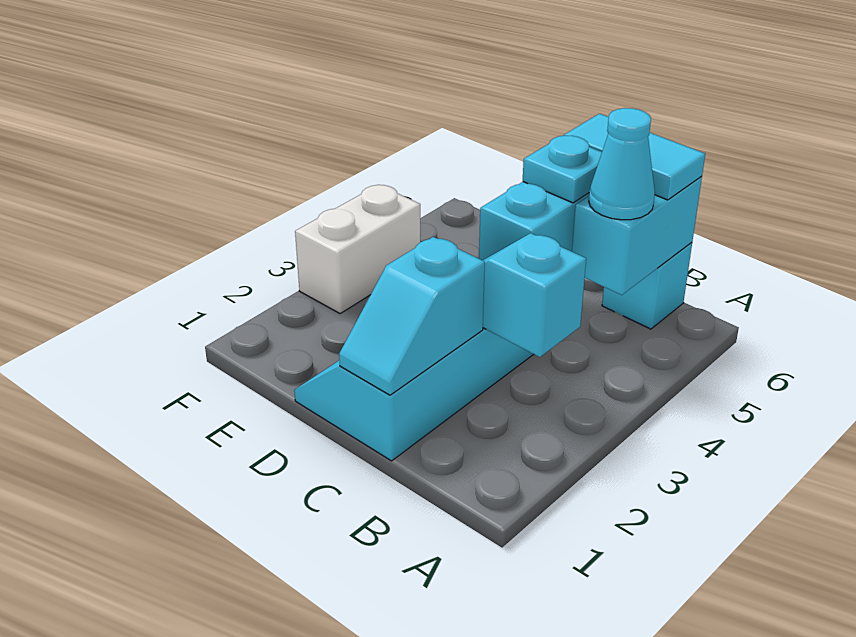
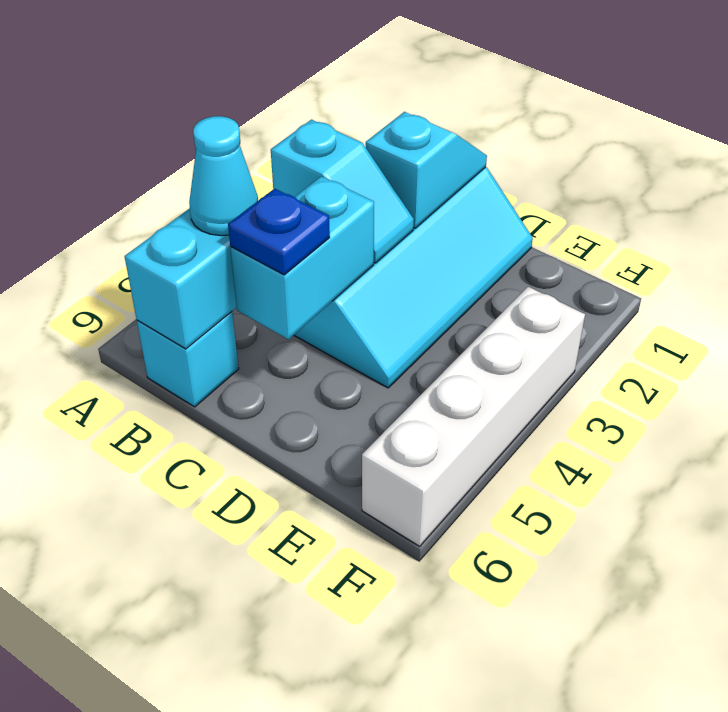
cyan tile B6:C6 level 3 -> none
cyan plate C5 level 3 -> blue plate C5 level 3
white brick F3:F4 level 1 -> white brick F3:F6 level 1

